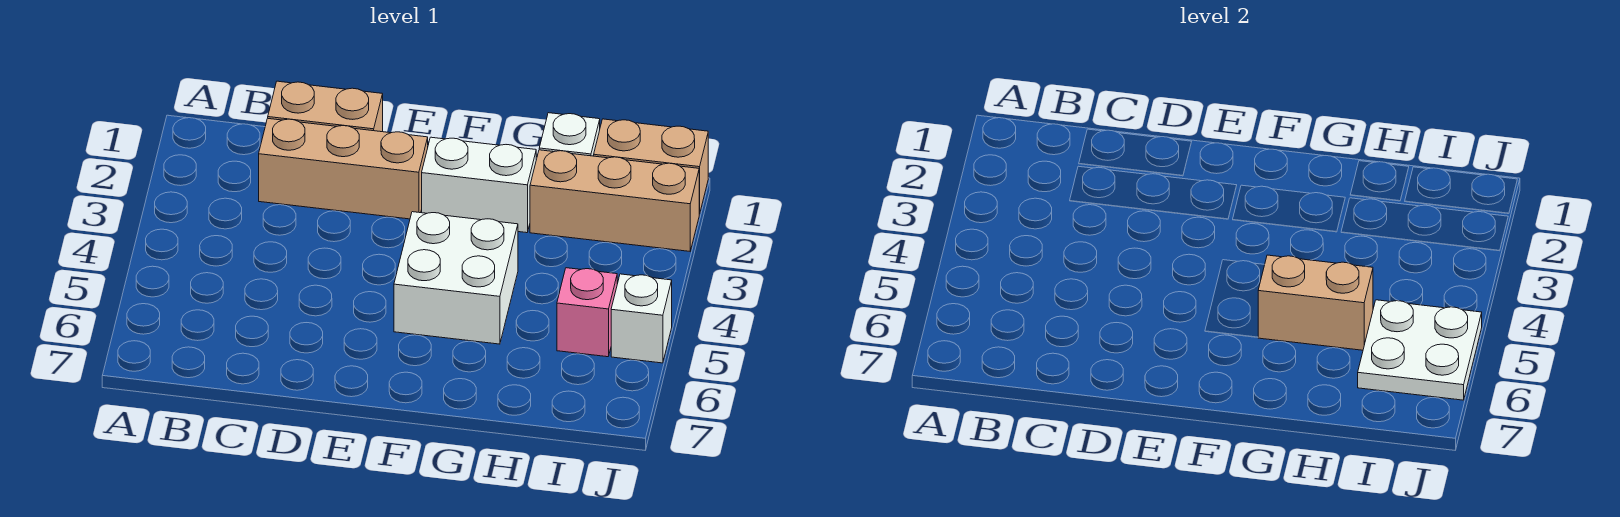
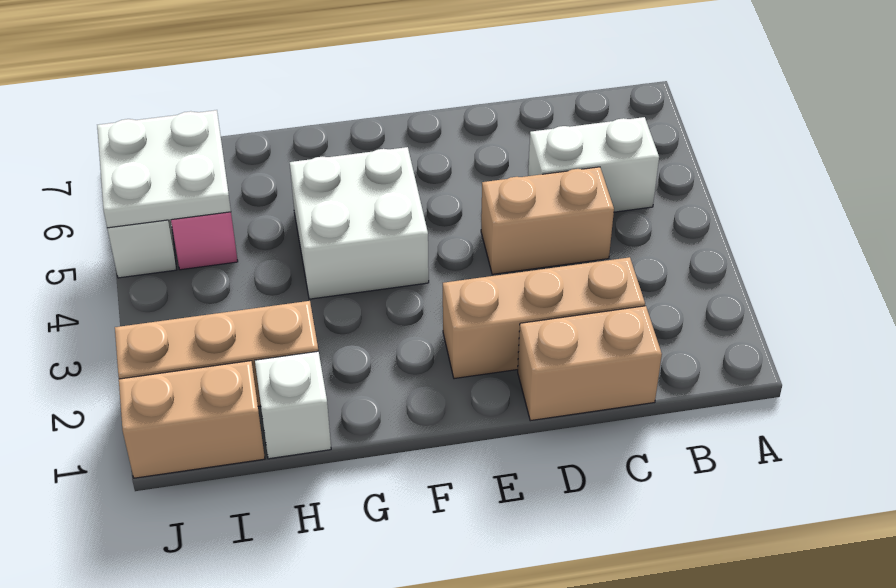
white brick F2:G2 level 1 -> white brick B5:C5 level 1
tan brick G5:H5 level 2 -> tan brick C4:D4 level 1

